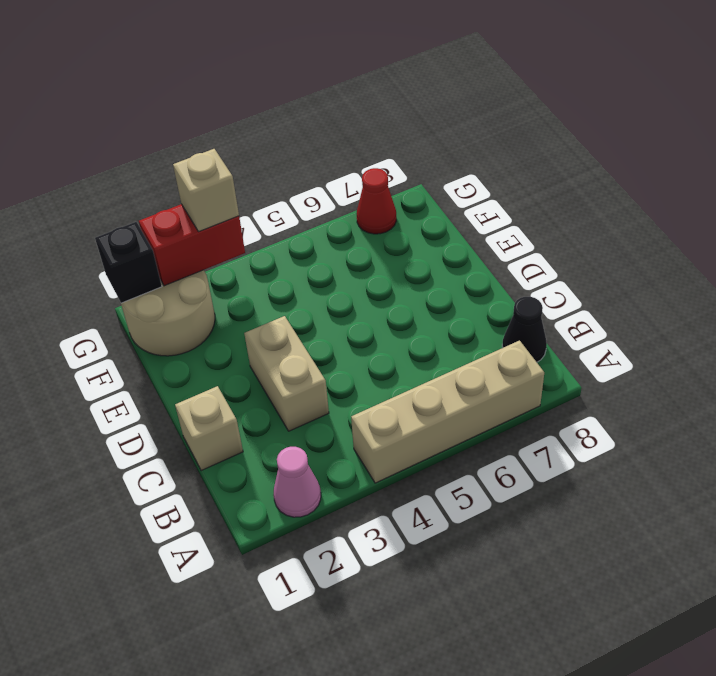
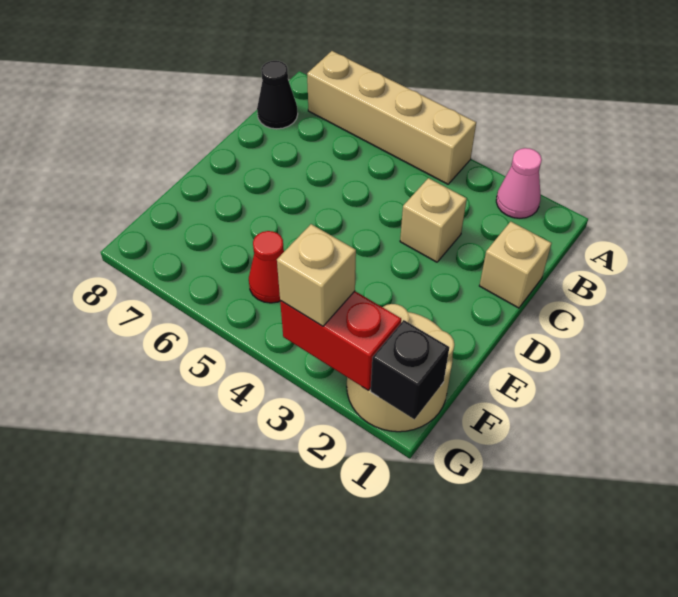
tan brick C3:D3 level 1 -> tan brick C3 level 1
red cone G7 level 1 -> red cone F5 level 1

